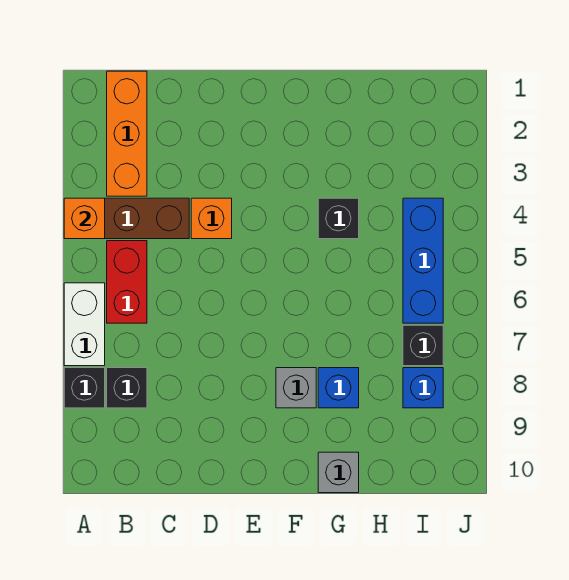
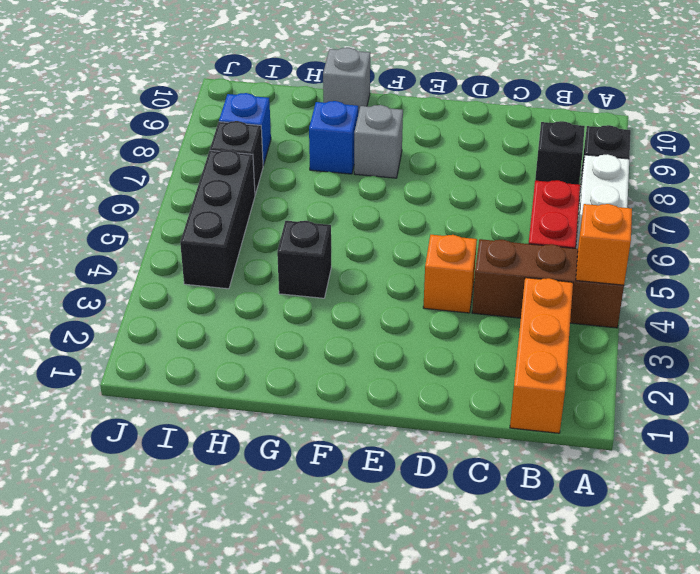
blue brick I4:I6 level 1 -> black brick I4:I6 level 1

